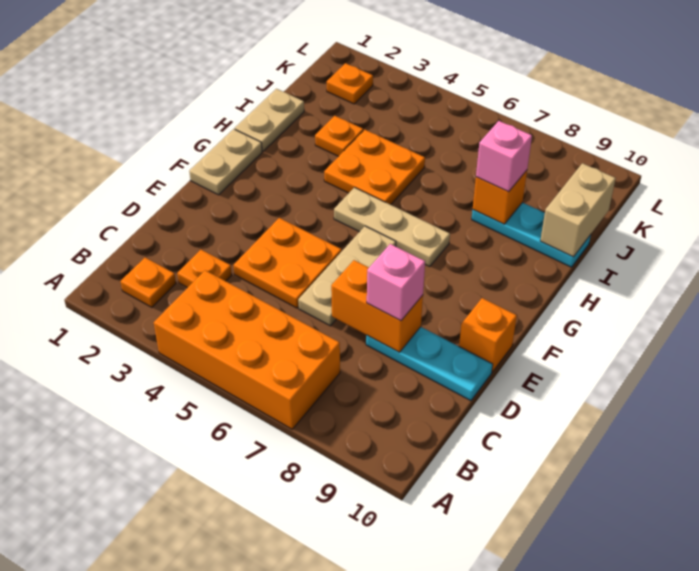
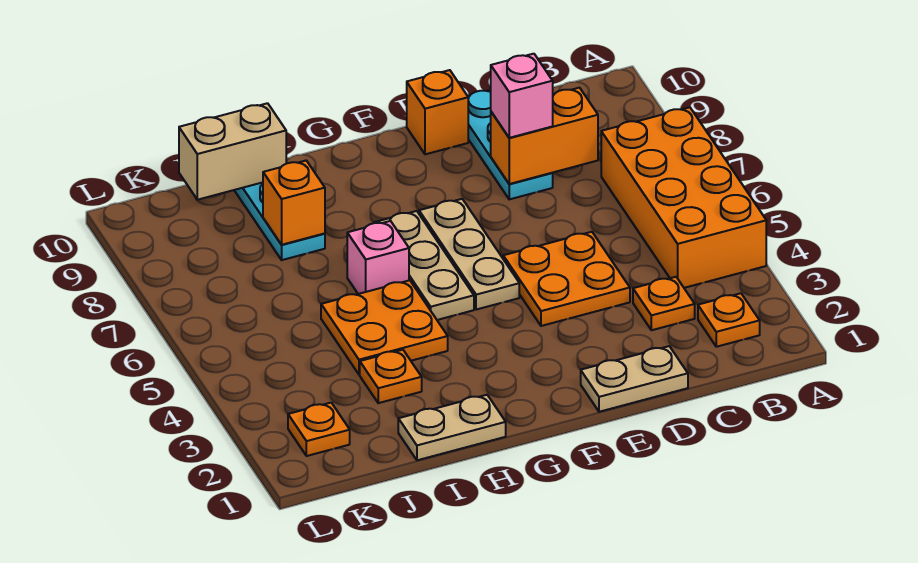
tan plate D6:F6 level 1 -> tan plate F5:F7 level 1
orange brick D7:D8 level 2 -> orange brick C8:D8 level 2
tan plate F1:G1 level 1 -> tan plate D1:E1 level 1
pink brick I8 level 3 -> pink brick H6 level 1

